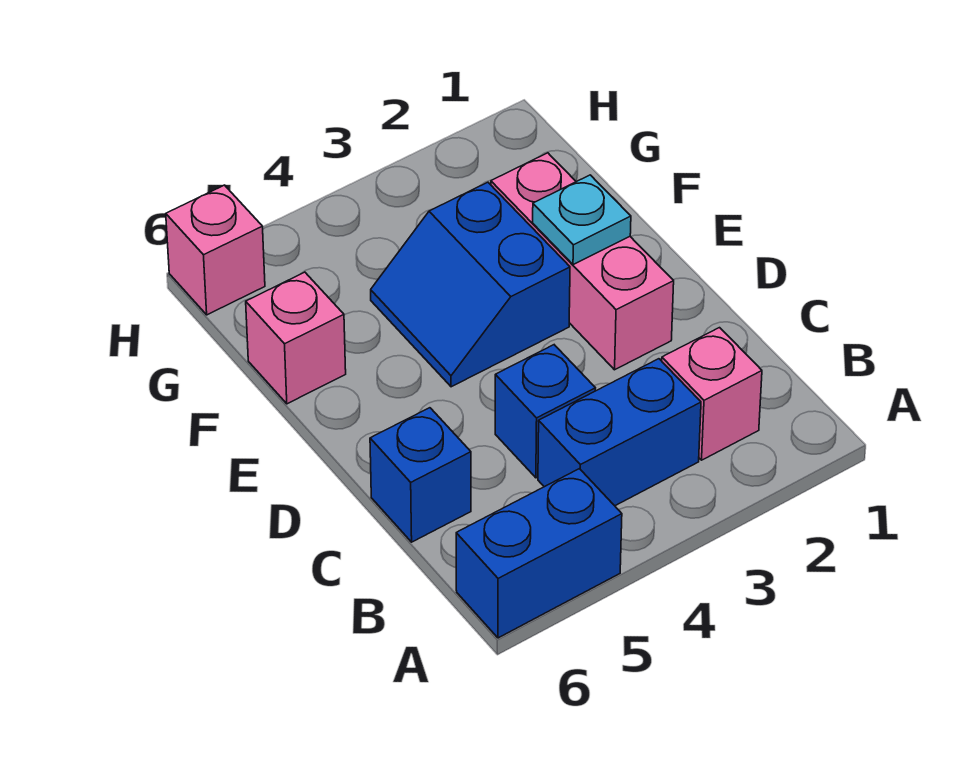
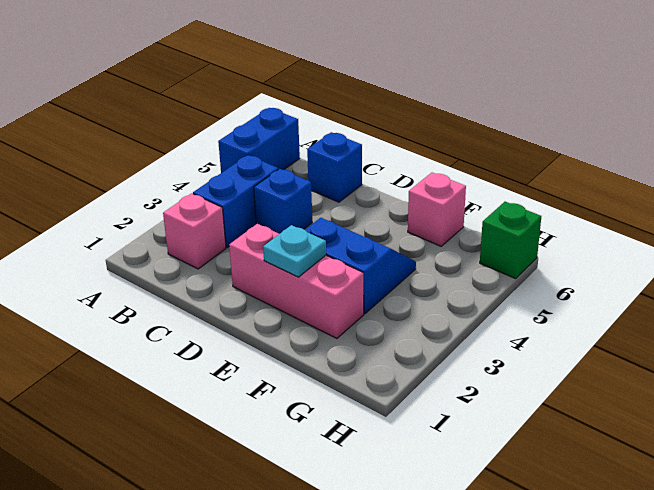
pink brick H6 level 1 -> green brick H6 level 1

